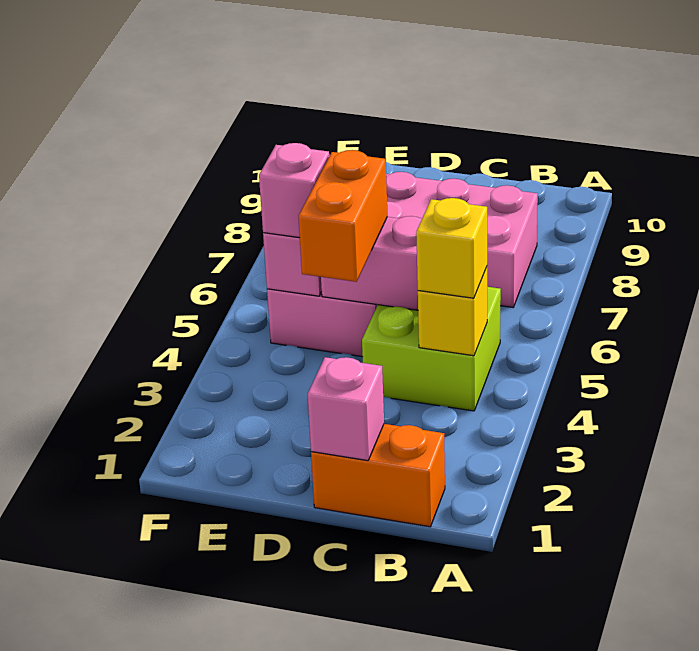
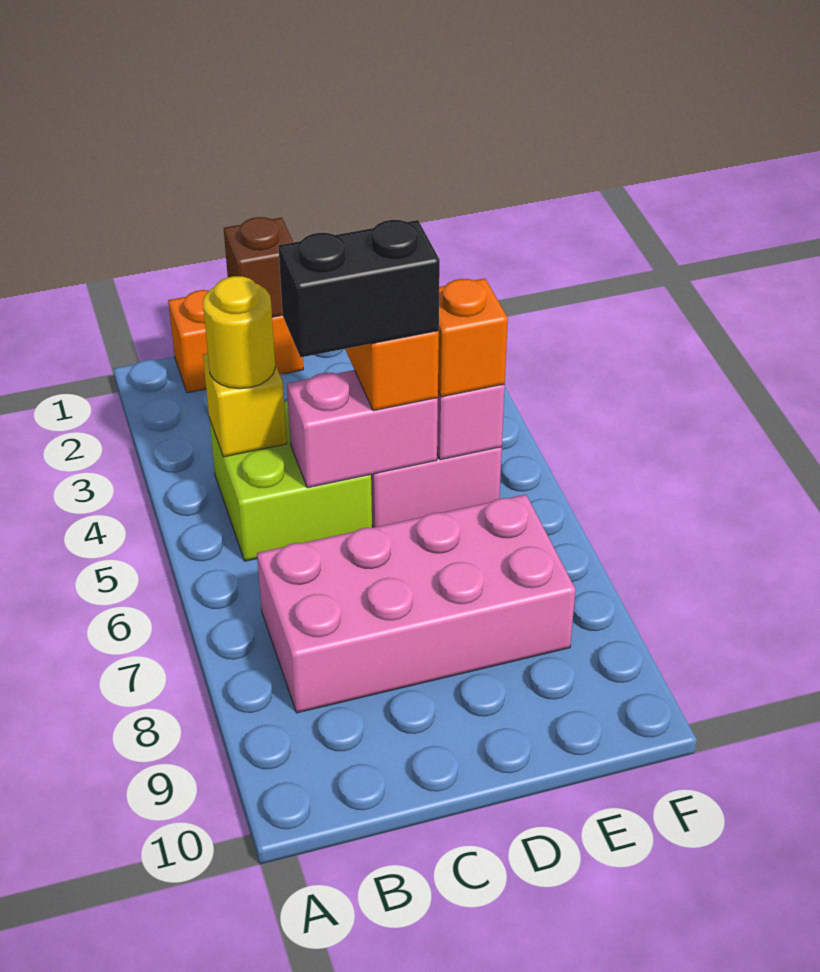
yellow brick B4 level 3 -> yellow round brick B4 level 3
pink brick C1 level 2 -> brown brick C1 level 2
none -> black brick C5:D5 level 4
pink brick E5 level 3 -> orange brick E5 level 3

